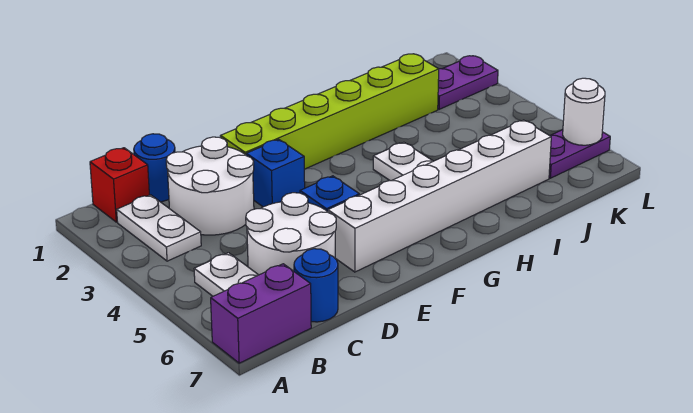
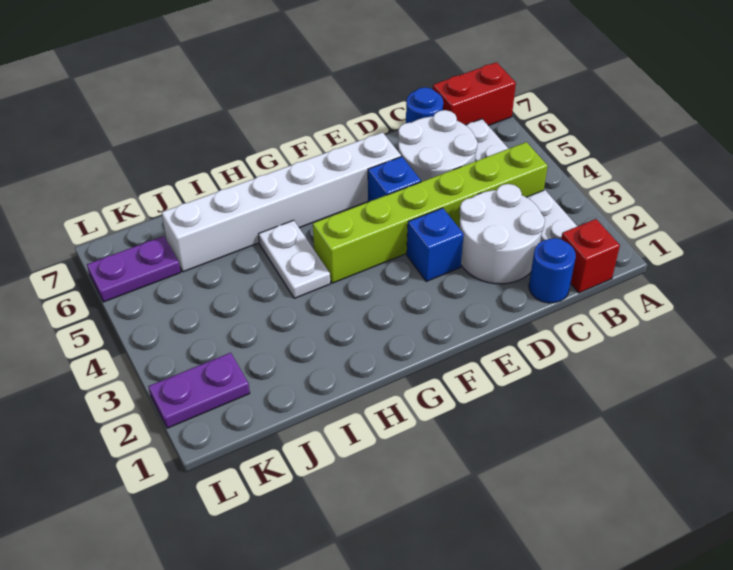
purple brick A7:B7 level 1 -> red brick A7:B7 level 1
lime brick E2:J2 level 1 -> lime brick B4:G4 level 1
white round brick L6 level 2 -> none

